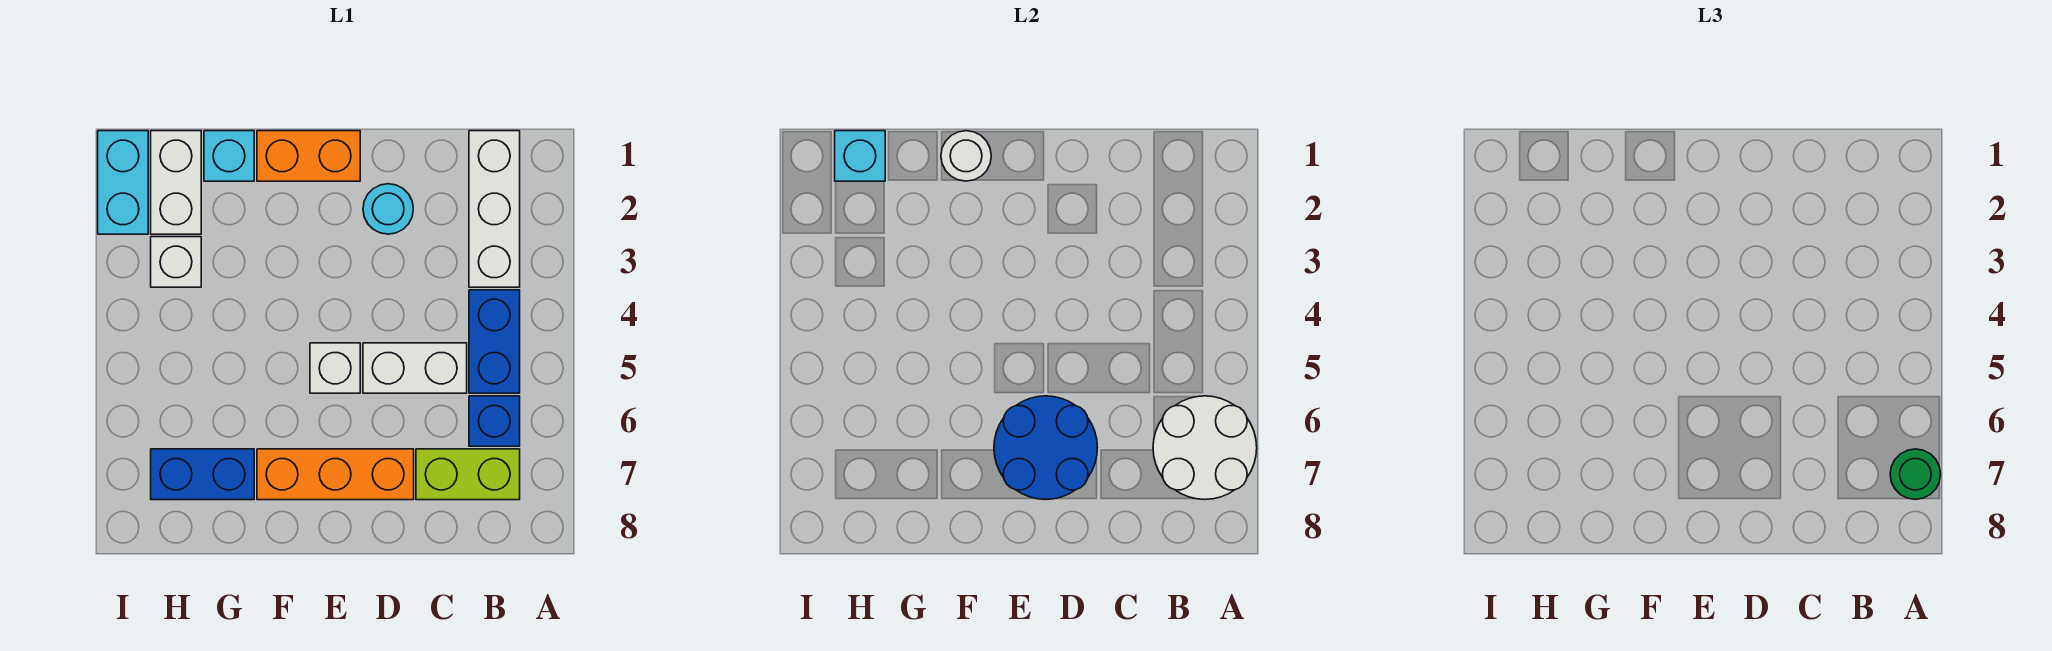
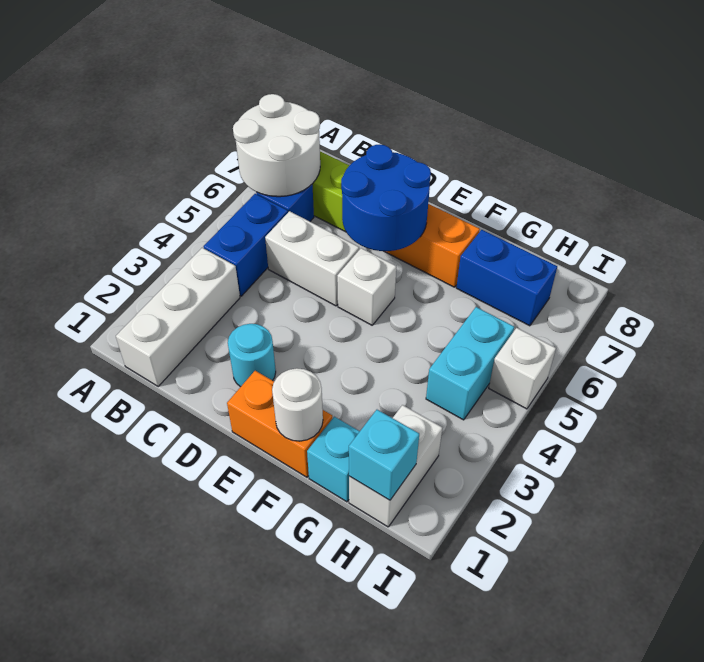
green round brick A7 level 3 -> none
white brick H3 level 1 -> white brick I5 level 1
cyan brick I1:I2 level 1 -> cyan brick H4:H5 level 1

